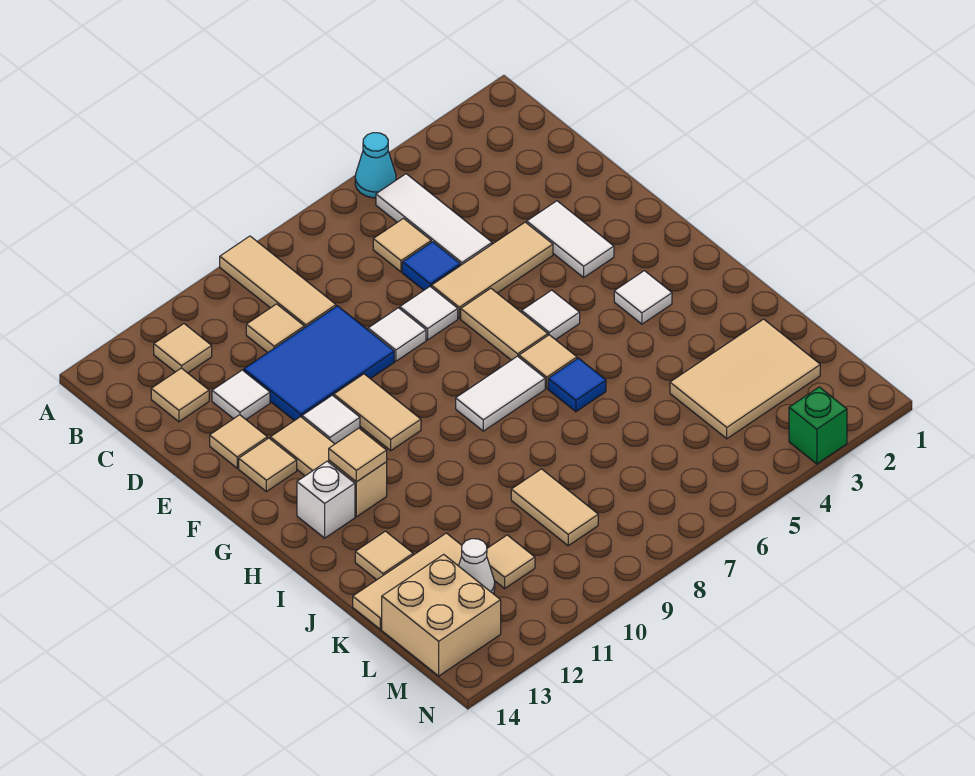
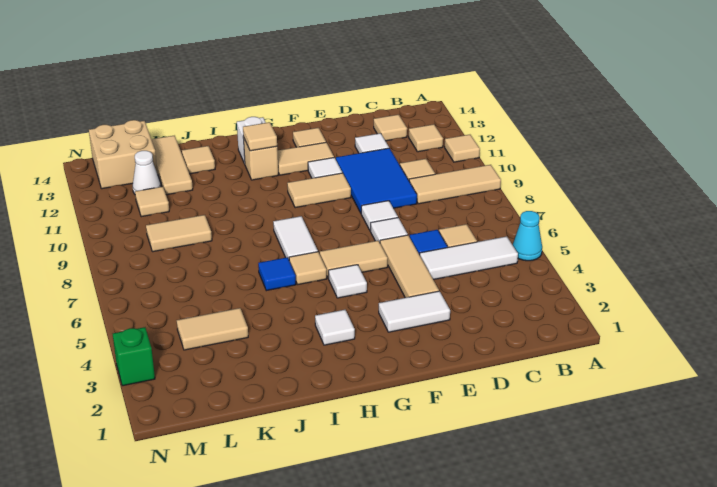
tan tile E13 level 1 -> tan tile A11 level 1
tan tile K2:L4 level 1 -> tan tile K4:L4 level 1

